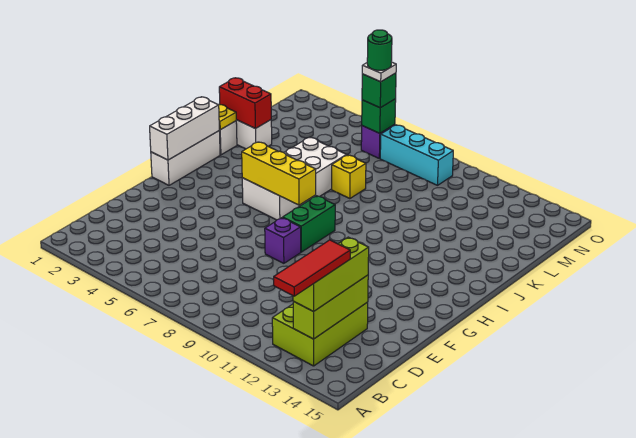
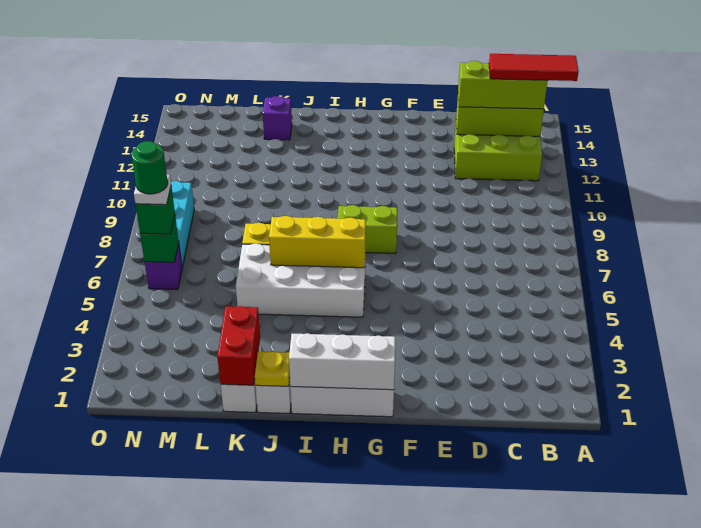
purple brick F8 level 1 -> purple brick K14 level 1
green brick G8:H8 level 1 -> lime brick G8:H8 level 1
yellow brick H5:H7 level 2 -> yellow brick H6:J6 level 2

